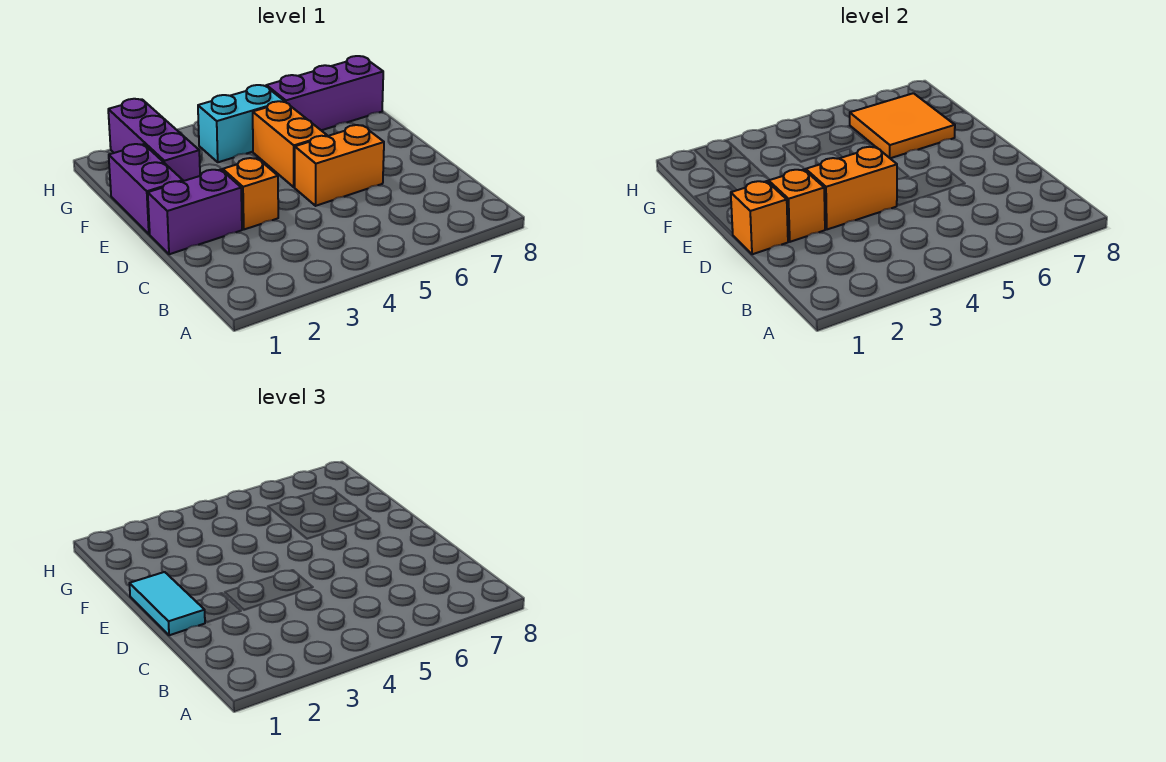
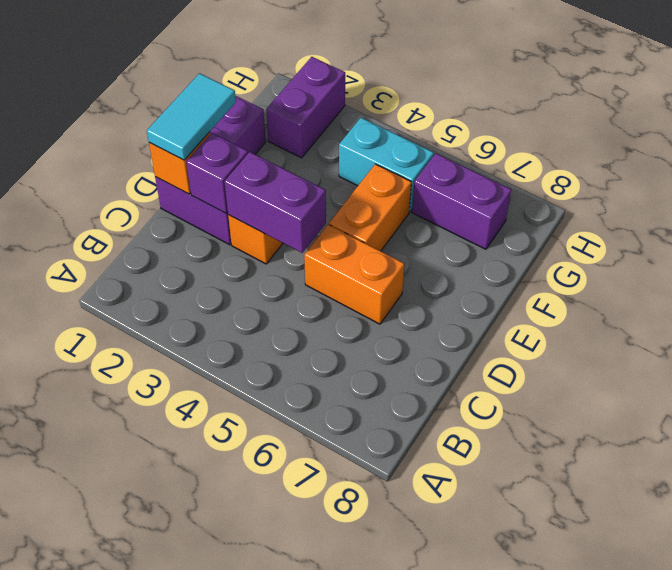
orange brick D2 level 2 -> purple brick D2 level 2
orange brick D3:D4 level 2 -> purple brick D3:D4 level 2
purple brick F2:H2 level 1 -> purple brick G2:H2 level 1
orange tile F6:G7 level 2 -> none
purple brick G6:G8 level 1 -> purple brick G6:G7 level 1

